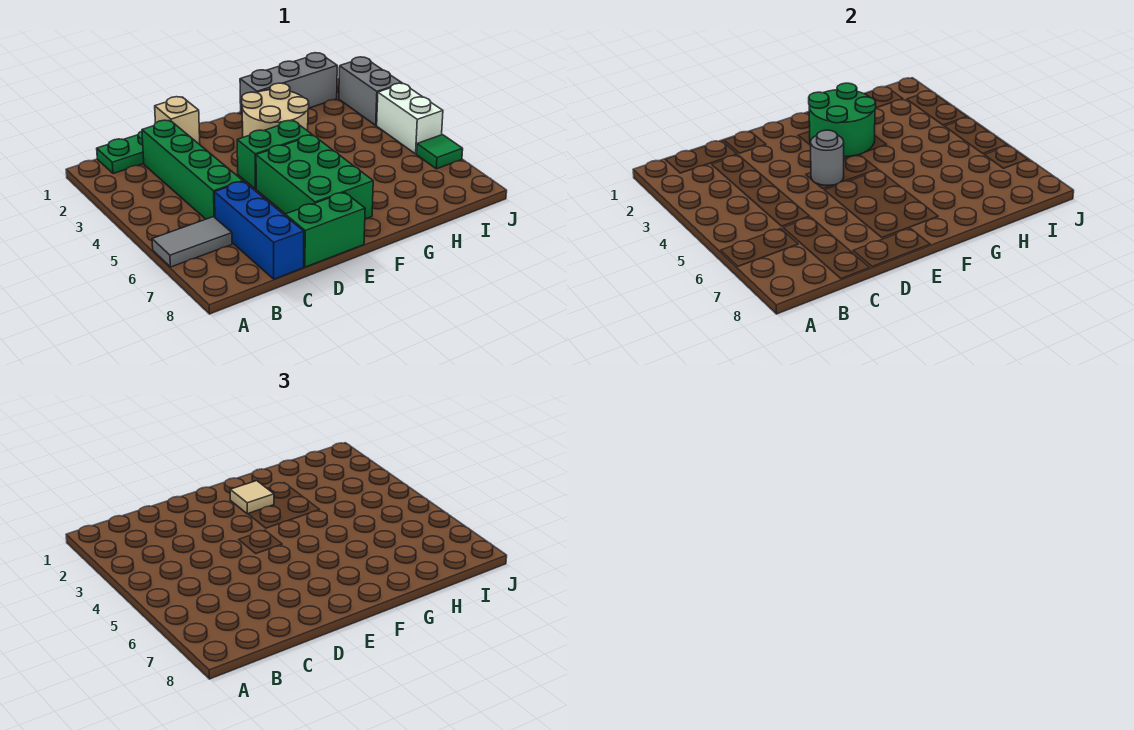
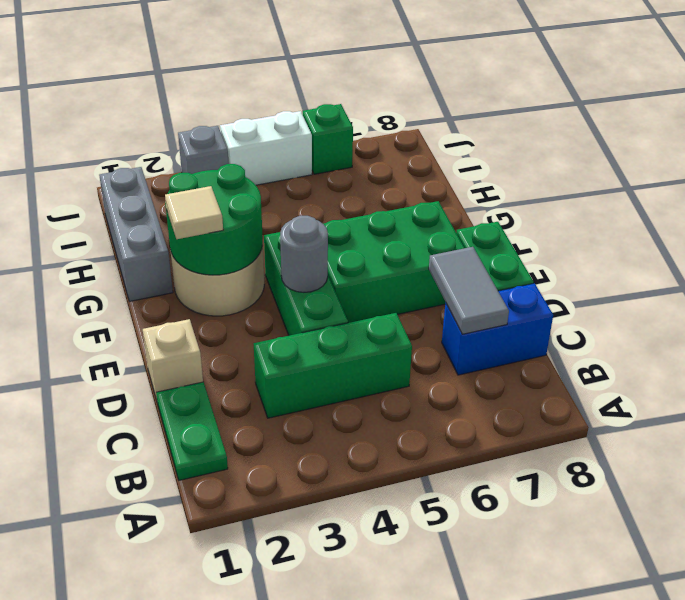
grey tile A6:B6 level 1 -> grey tile C7:D7 level 2
green brick C2:C5 level 1 -> green brick C3:C5 level 1
blue brick C6:C8 level 1 -> blue brick C7:C8 level 1
green brick E4:F4 level 1 -> green brick D4:F4 level 1
grey brick J2:J3 level 1 -> grey brick J3 level 1
green tile J6 level 1 -> green brick J6 level 1

